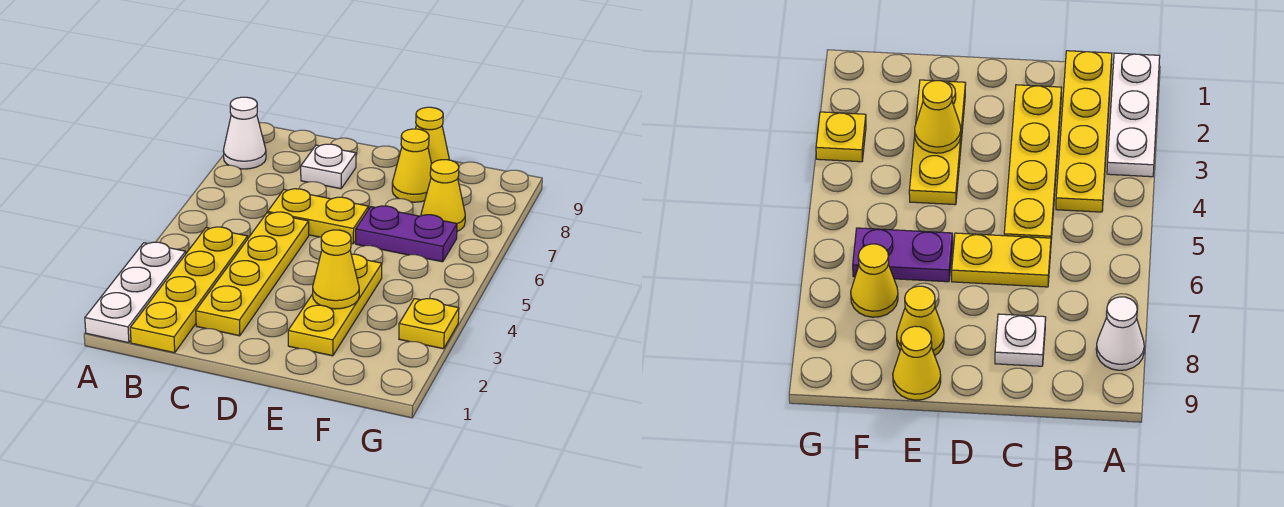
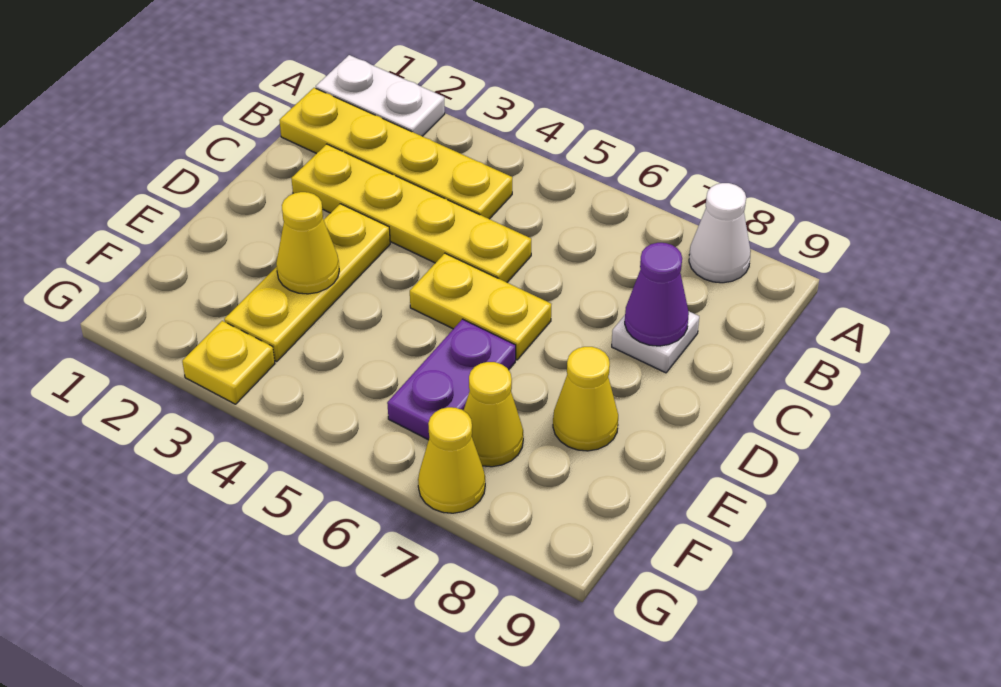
white plate A1:A3 level 1 -> white plate A1:A2 level 1
yellow plate C6:D6 level 1 -> yellow plate D5:D6 level 1
none -> purple cone C8 level 2
yellow plate E2:E4 level 1 -> yellow plate D3:F3 level 1
yellow cone E9 level 1 -> yellow cone G7 level 1

